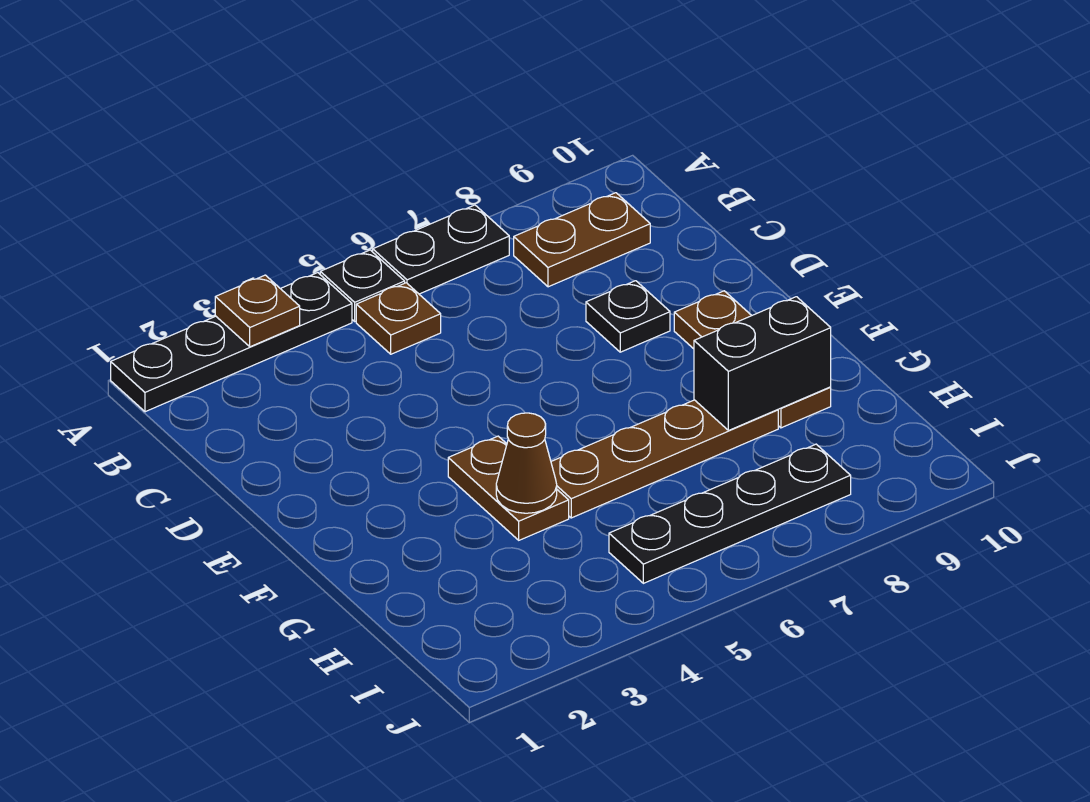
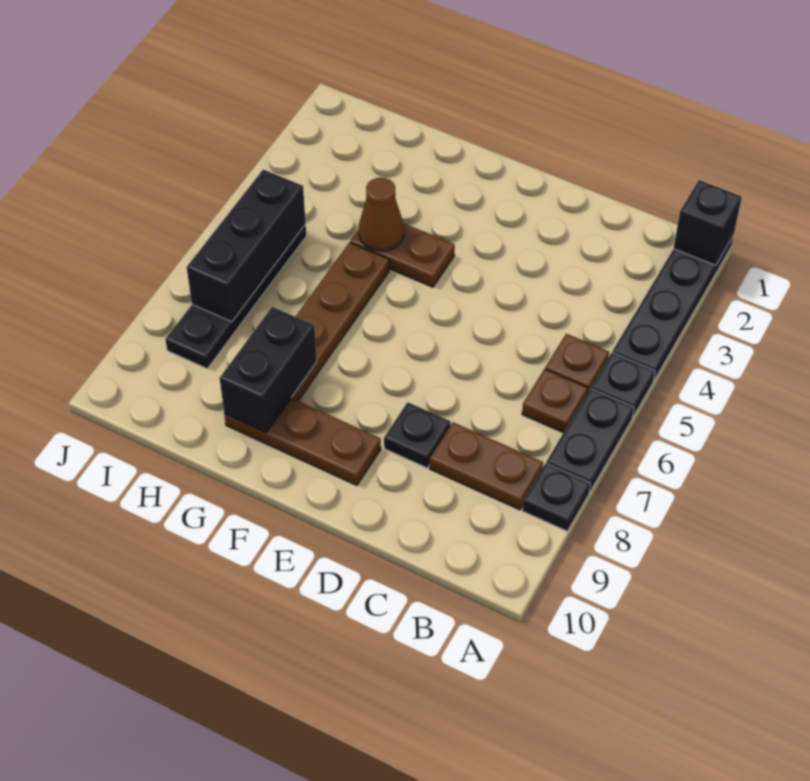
none -> black brick A1 level 2
brown plate A3 level 2 -> brown plate B6 level 1
none -> black plate A8 level 1
brown plate B8:B9 level 1 -> brown plate B8:C8 level 1
none -> black brick I5:I7 level 2

